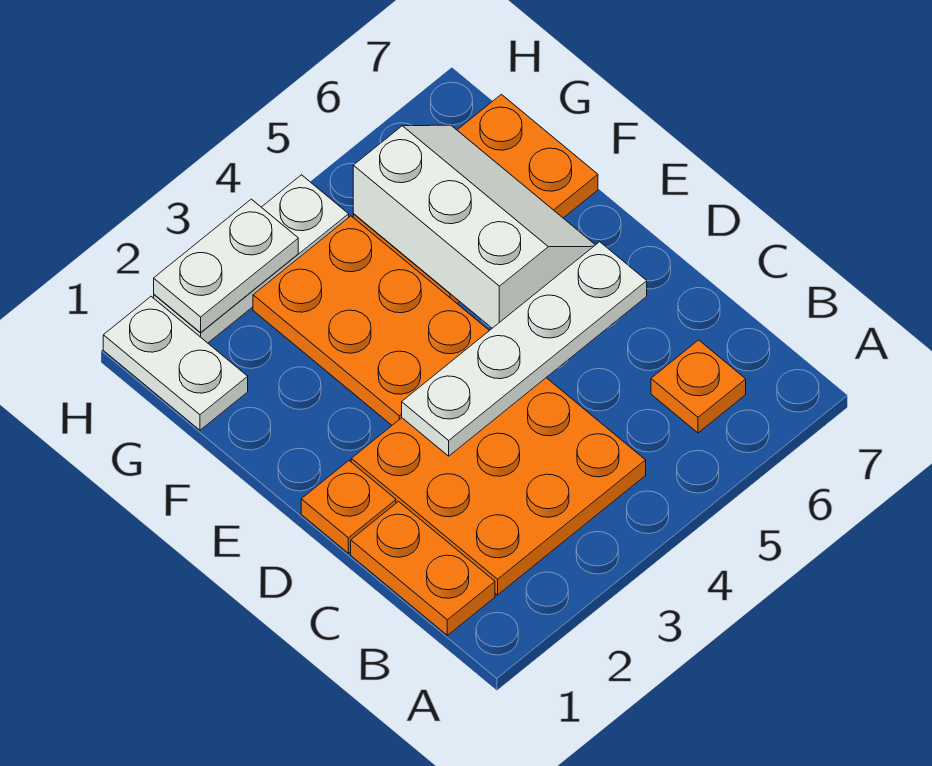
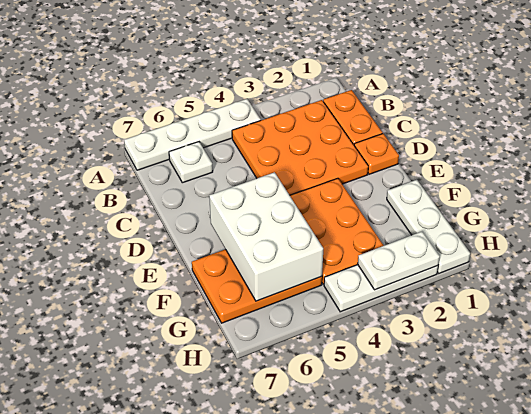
orange plate B6 level 1 -> white plate B6 level 1
white plate D3:D6 level 2 -> white plate A4:A7 level 1
white slope E5:G6 level 2 top 5 -> white brick E5:G6 level 2
white plate G1:H1 level 1 -> white plate F1:H1 level 1

